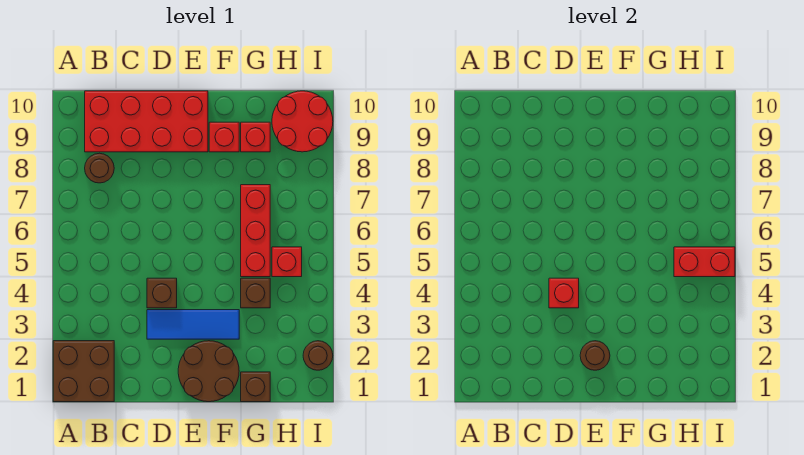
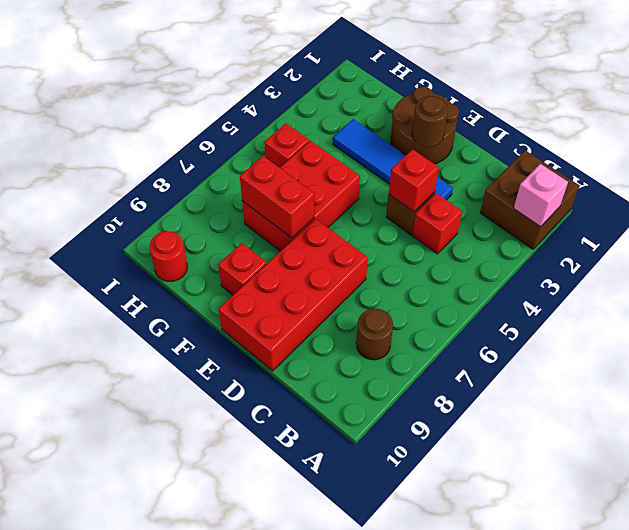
none -> pink brick A2 level 2
red brick B9:E10 level 1 -> red brick D7:E10 level 1
blue tile D3:F3 level 1 -> blue tile D3:G3 level 1
brown brick G1 level 1 -> none
brown brick G4 level 1 -> none
red brick G5:G7 level 1 -> red brick F5:G7 level 1
red brick G9 level 1 -> red brick C4 level 1
red brick H5:I5 level 2 -> red brick F7:G7 level 2
red round brick H9:I10 level 1 -> red round brick H10 level 1
brown round brick I2 level 1 -> none

